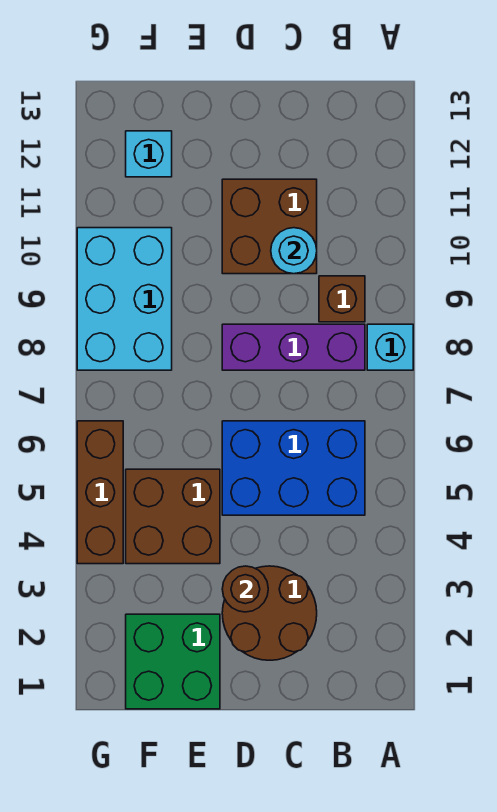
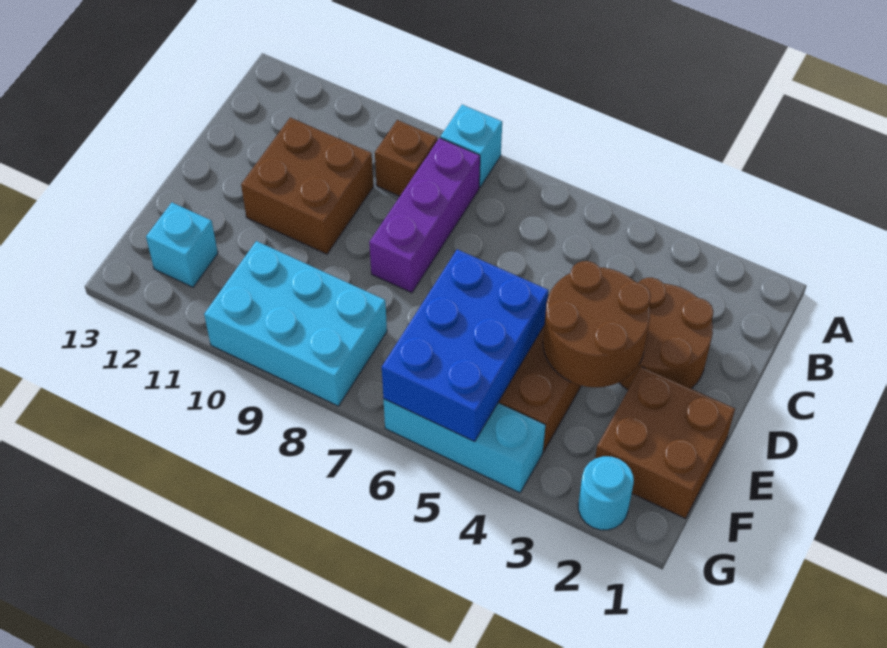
blue brick B5:D6 level 1 -> blue brick E5:G6 level 2
cyan round brick C10 level 2 -> cyan round brick G2 level 1
brown round brick D3 level 2 -> brown round brick D3:E4 level 2
green brick E1:F2 level 1 -> brown brick E1:F2 level 1
brown brick G4:G6 level 1 -> cyan brick G4:G6 level 1

